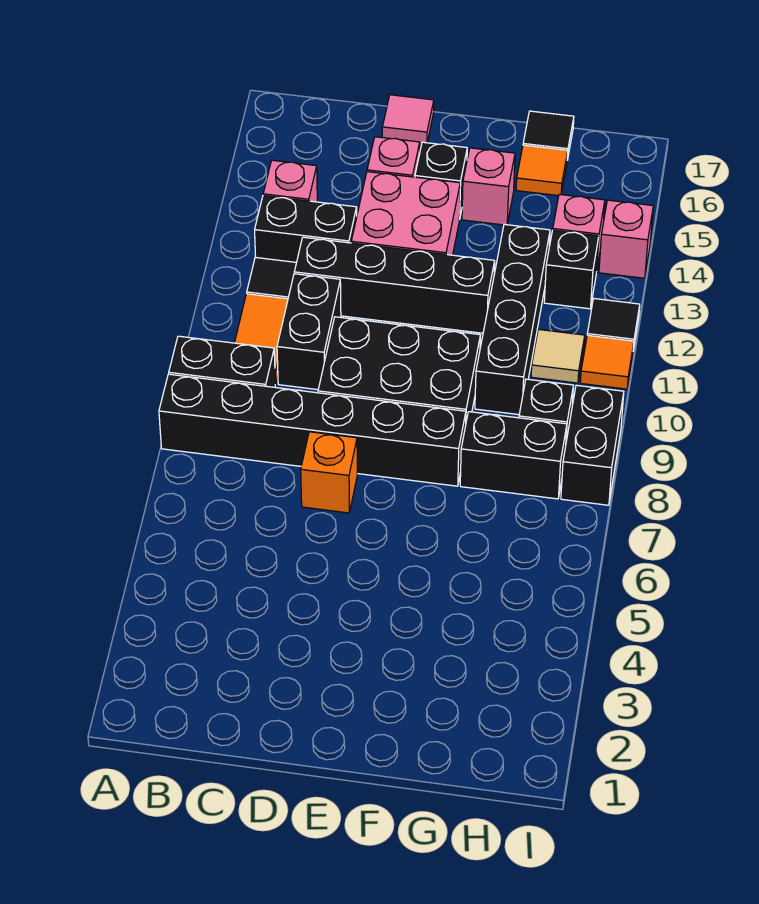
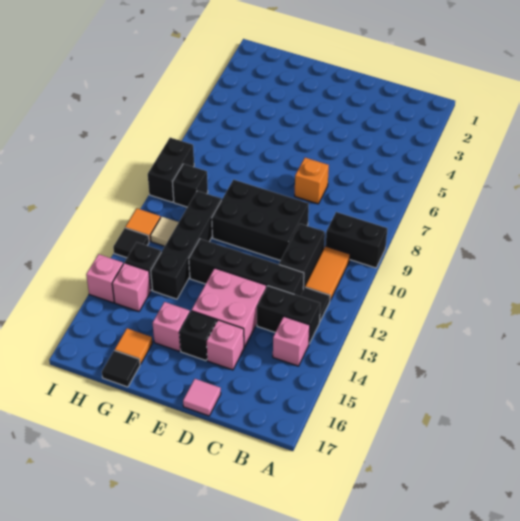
black brick A8:F8 level 1 -> none
black brick G8:H8 level 1 -> none

